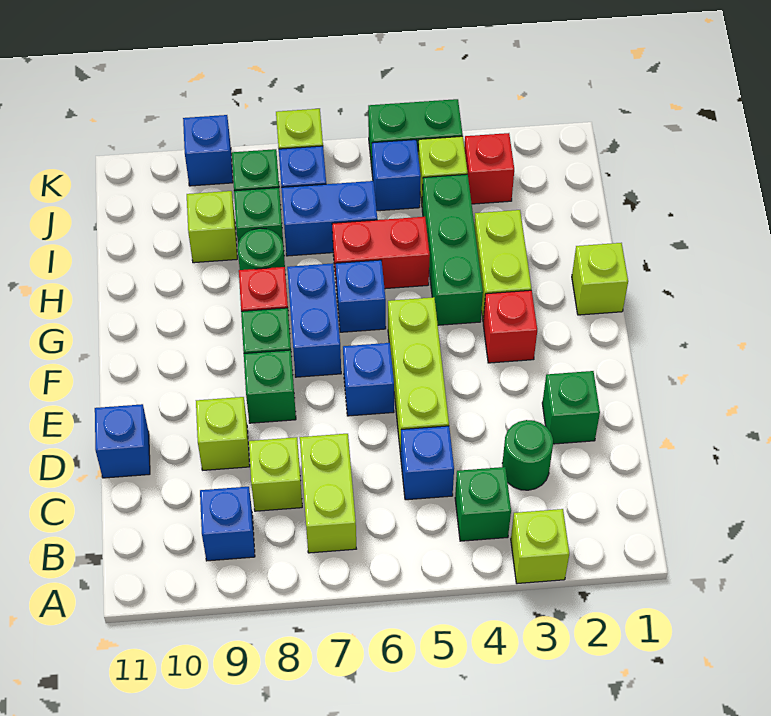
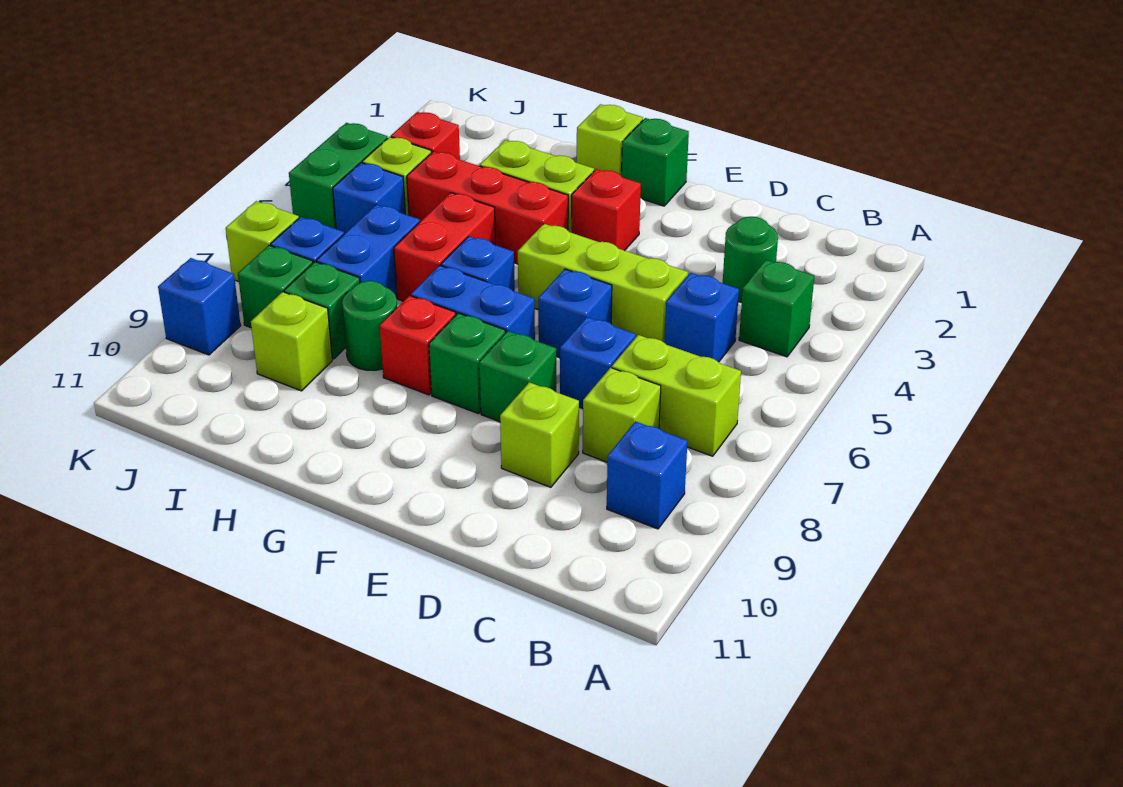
lime brick A3 level 1 -> none
green brick D2 level 1 -> green brick F1 level 1
blue brick D11 level 1 -> blue brick D7 level 1
green brick G4:I4 level 1 -> red brick G4:I4 level 1

